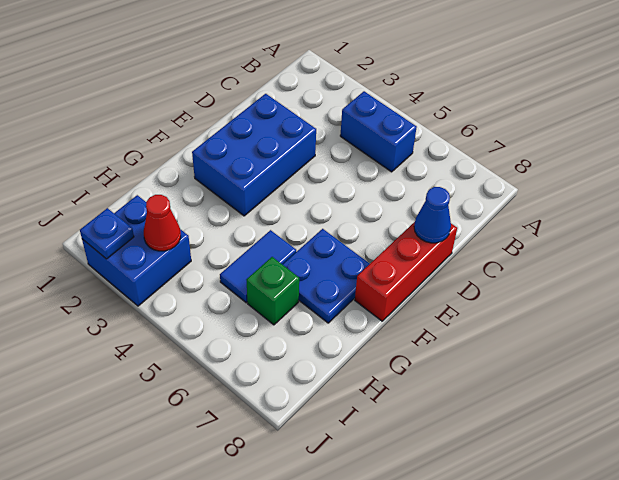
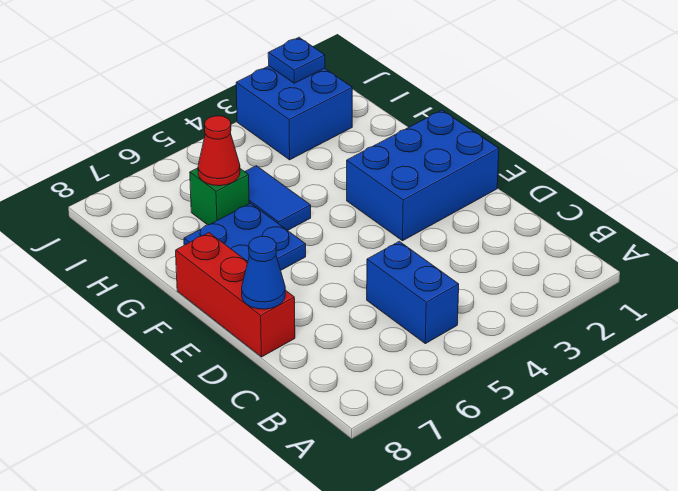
blue brick B4:B5 level 1 -> blue brick B5:C5 level 1
blue brick D2:F3 level 1 -> blue brick E1:F3 level 1
red cone I3 level 2 -> red cone H6 level 2

